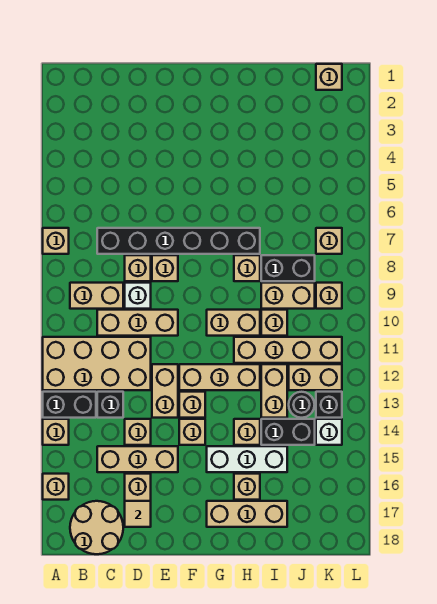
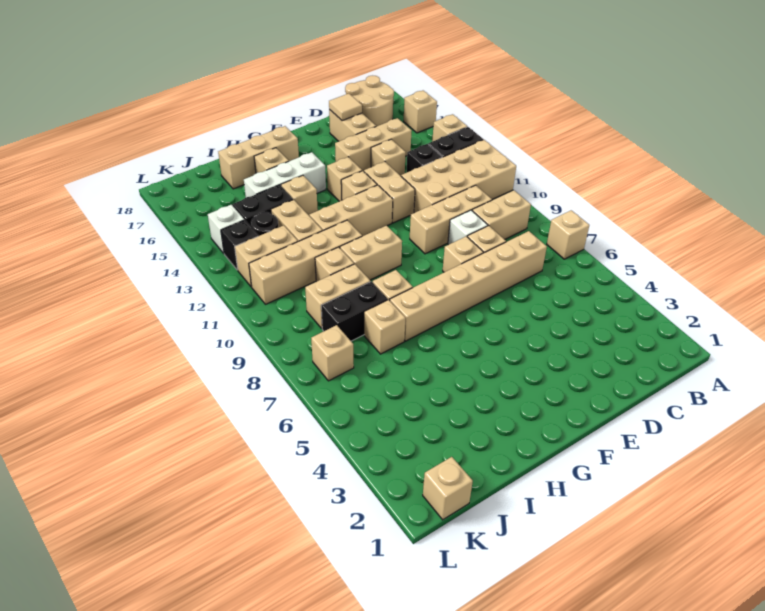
black brick C7:H7 level 1 -> tan brick C7:H7 level 1
tan brick K9 level 1 -> tan brick I7 level 1

